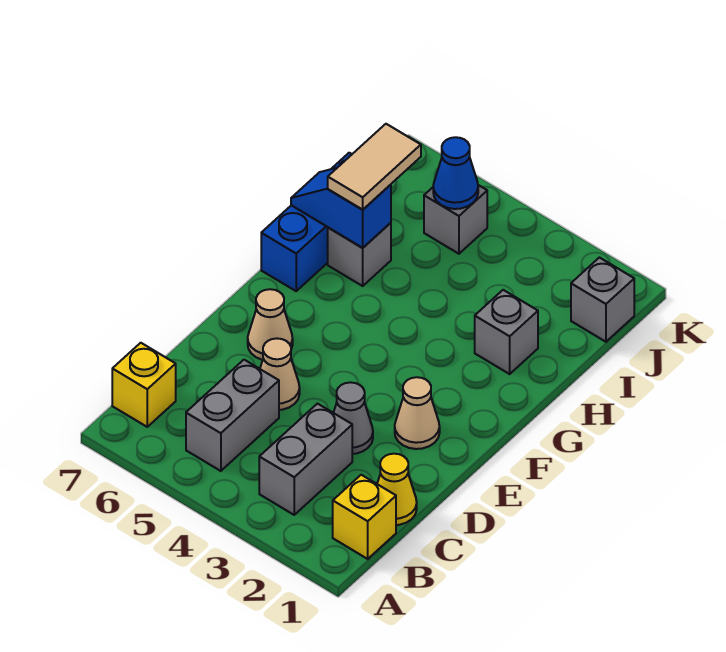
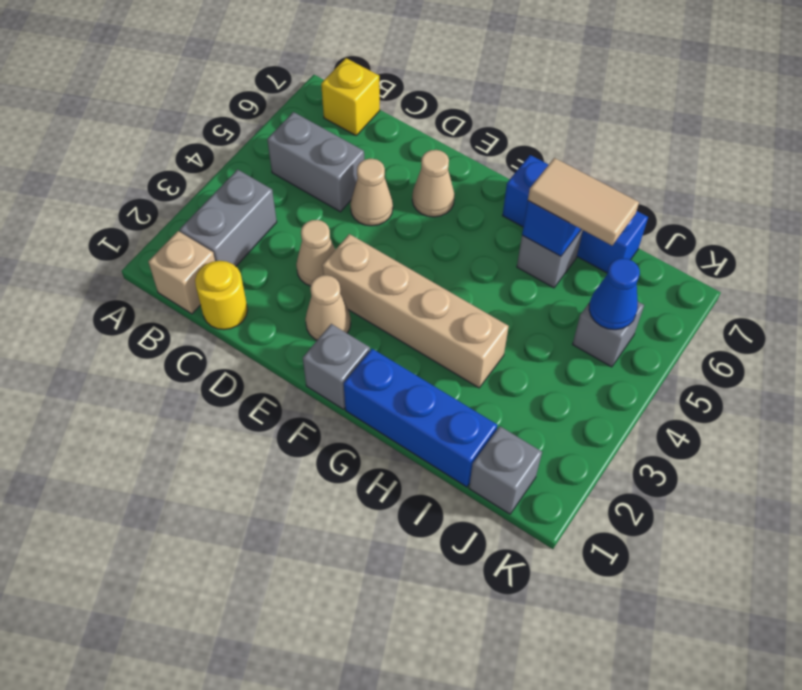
yellow brick B1 level 1 -> tan brick B1 level 1
grey brick B3:C3 level 1 -> grey brick B2:B3 level 1
yellow cone C1 level 1 -> yellow round brick C1 level 1
grey cone D3 level 1 -> tan cone D3 level 1
none -> tan brick E3:H3 level 1
none -> blue brick G1:I1 level 1
grey brick H2 level 1 -> grey brick F1 level 1

